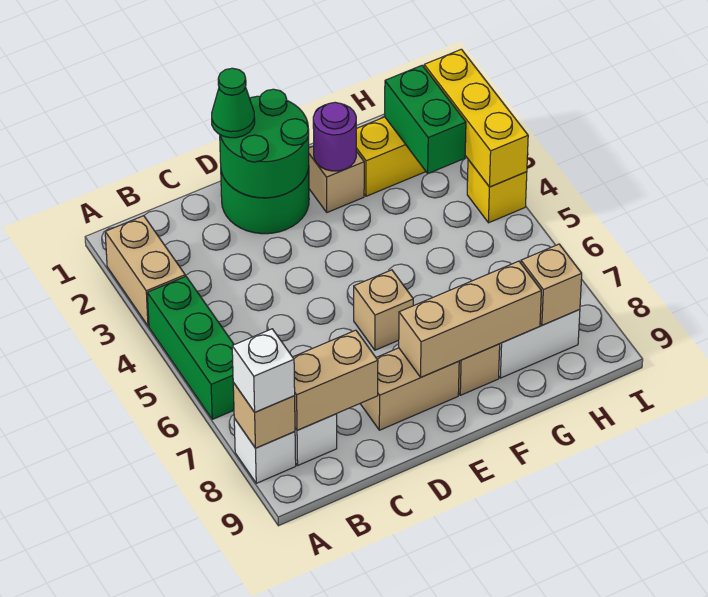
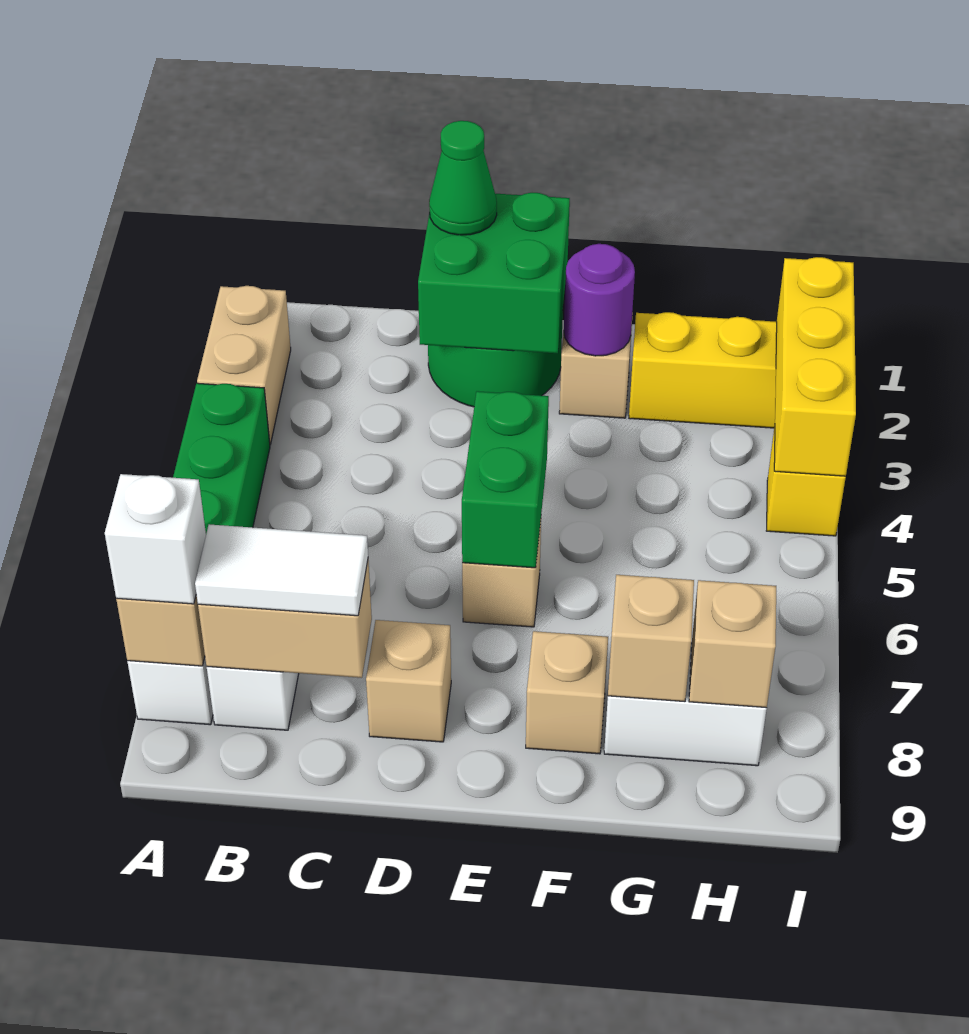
none -> white tile B8:C8 level 3
green round brick D1:E2 level 2 -> green brick D1:E2 level 2
tan brick D8:E8 level 1 -> tan brick D8 level 1
tan brick E8:G8 level 2 -> tan brick G8 level 2
green brick H2:H3 level 2 -> green brick E5:E6 level 2

